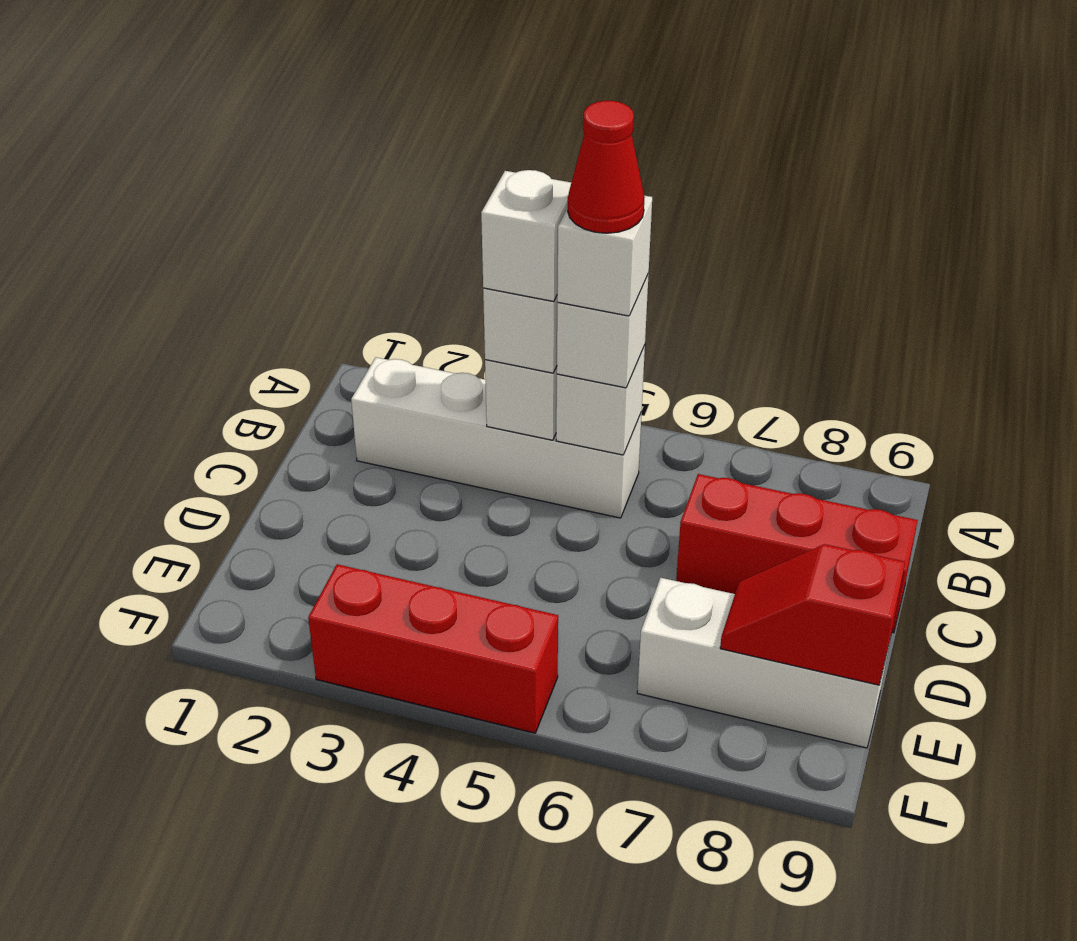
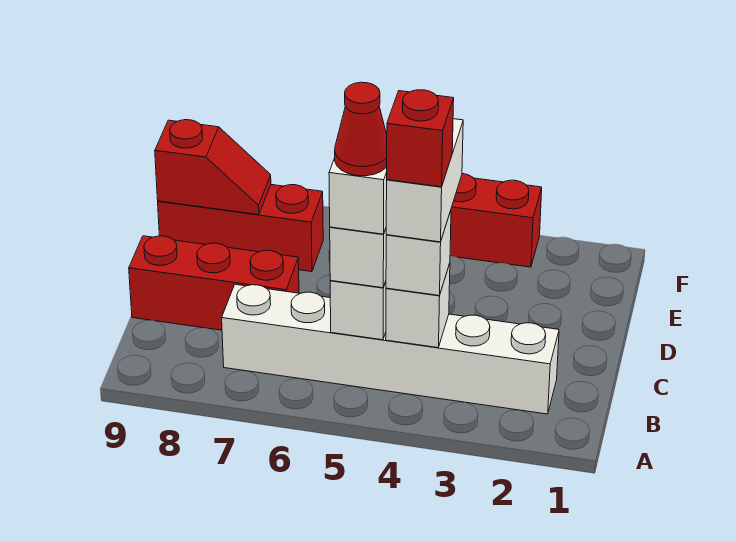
white brick B2:B5 level 1 -> white brick B2:B7 level 1
white brick B4 level 4 -> white brick B4:C4 level 4
none -> red brick B4 level 5
white brick E7:E9 level 1 -> red brick E7:E9 level 1

